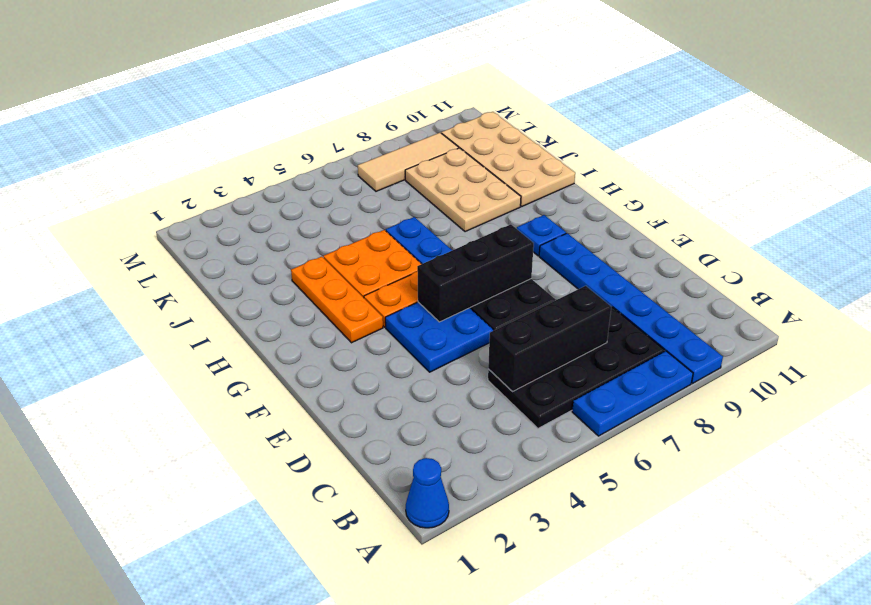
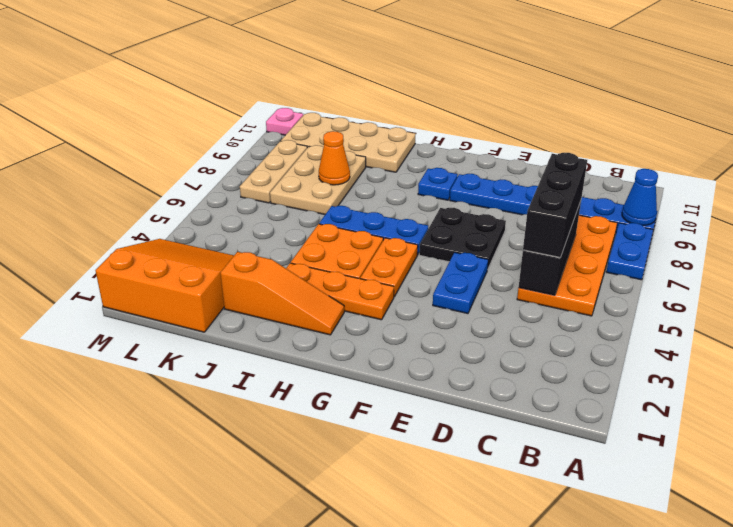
blue cone A1 level 1 -> blue cone A9 level 2
blue plate A6:A8 level 1 -> blue plate A7:A8 level 1
black plate B5:C8 level 1 -> orange plate B5:C8 level 1
blue plate E4:F5 level 1 -> blue plate E4:E5 level 1
black brick F5:F7 level 2 -> black brick C5:C7 level 3
none -> orange slope H2:J2 level 1 top J
tan plate I8:K9 level 1 -> tan plate J7:K9 level 1
none -> orange cone J8 level 2
none -> orange slope K1:M3 level 1 top 1
tan tile L7:L9 level 1 -> tan plate L7:L9 level 1
none -> pink plate M11 level 1

